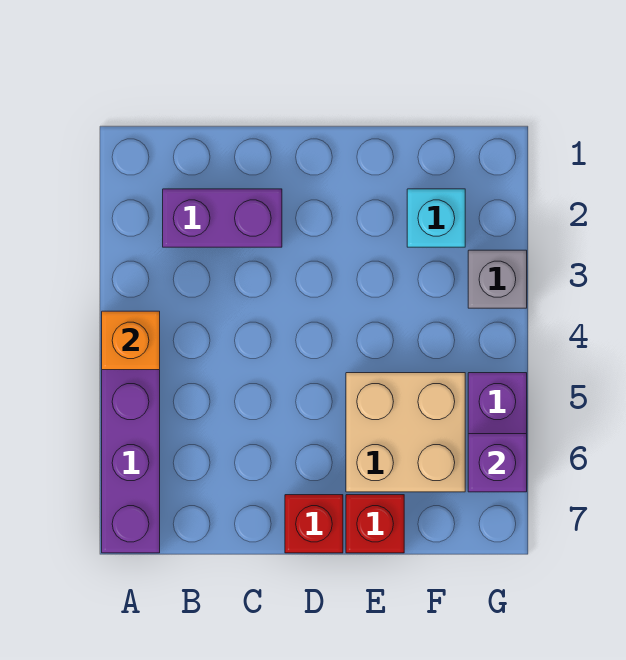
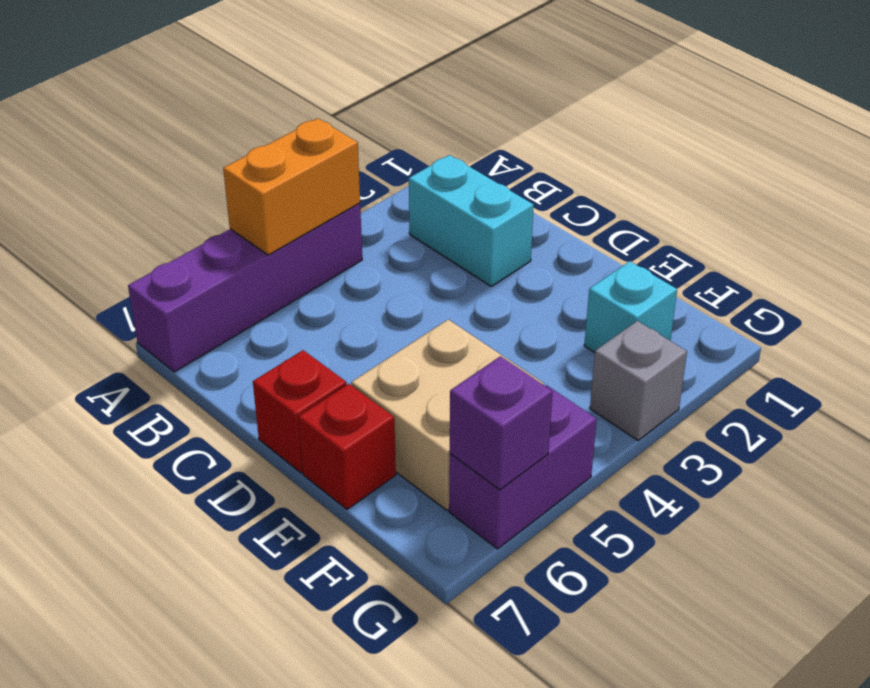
orange brick A4 level 2 -> orange brick A4:A5 level 2
purple brick B2:C2 level 1 -> cyan brick B2:C2 level 1

